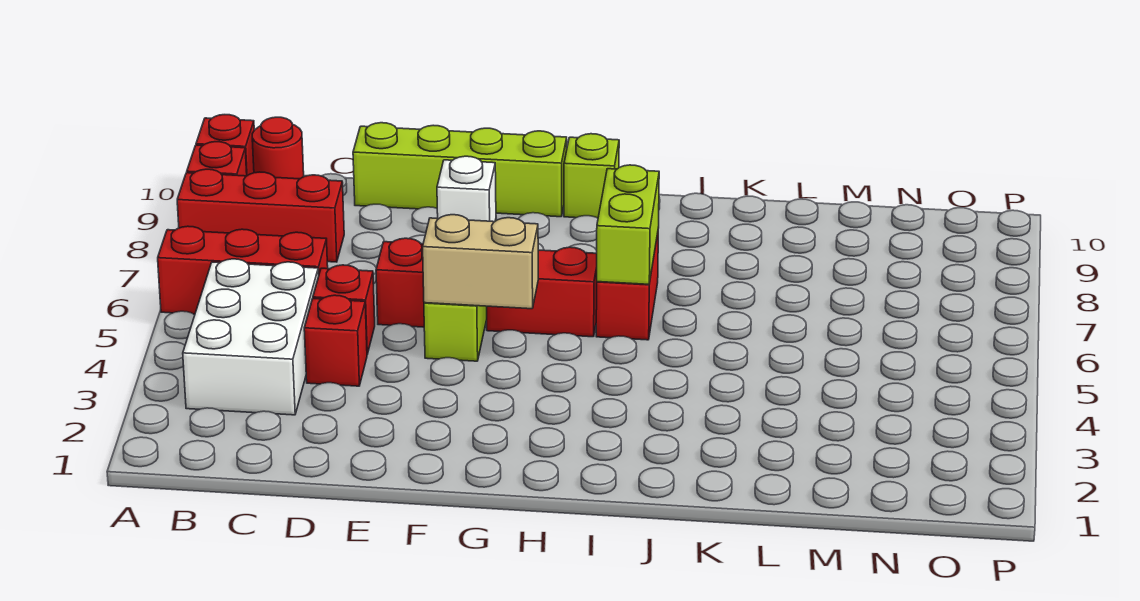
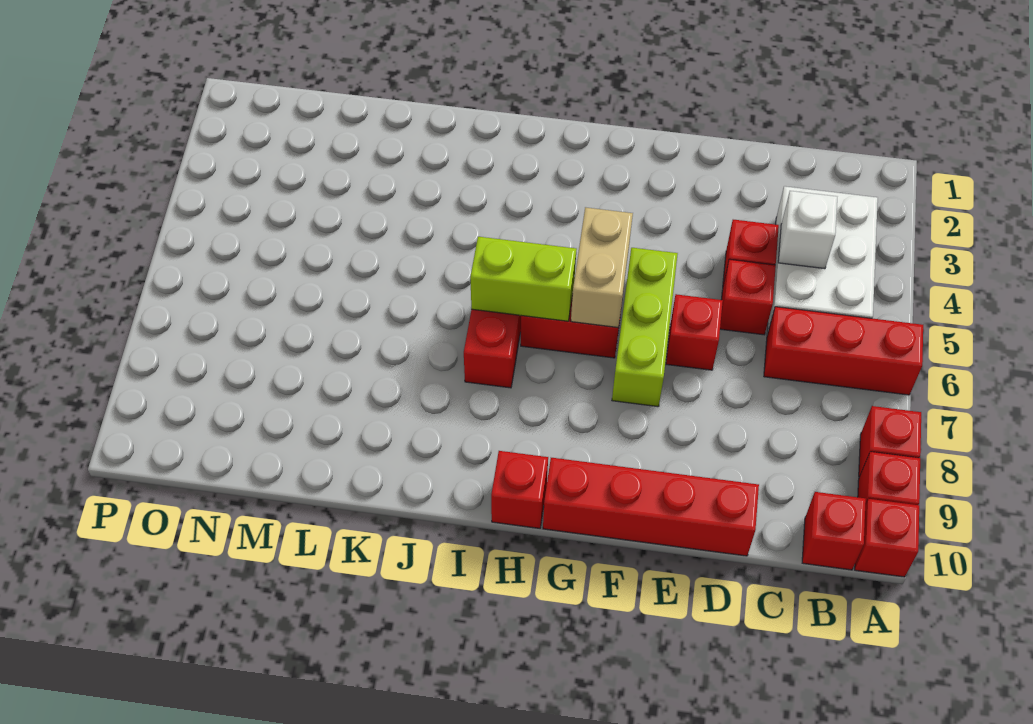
red brick A8:C8 level 1 -> red brick A8 level 1
red round brick B10 level 1 -> red brick B10 level 1
lime brick D10:G10 level 1 -> red brick D10:G10 level 1
tan brick F5:G5 level 2 -> tan brick G5:G6 level 2
white brick F7 level 2 -> white brick C4 level 2
lime brick H10 level 1 -> red brick H10 level 1
lime brick I6:I7 level 2 -> lime brick H6:I6 level 2

